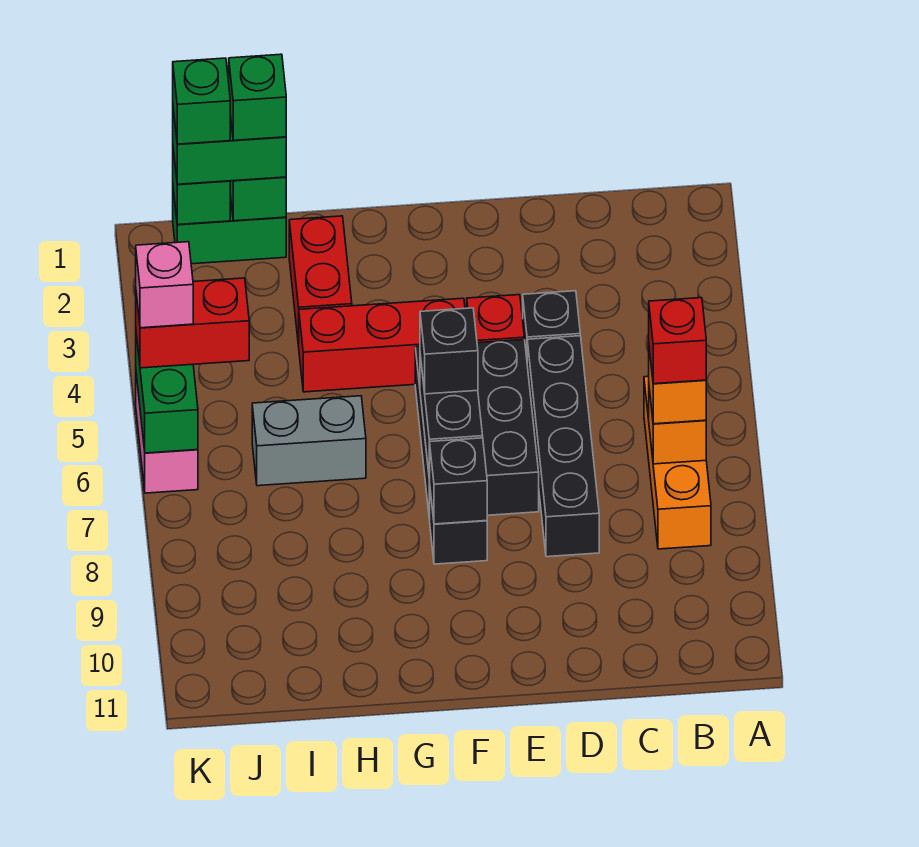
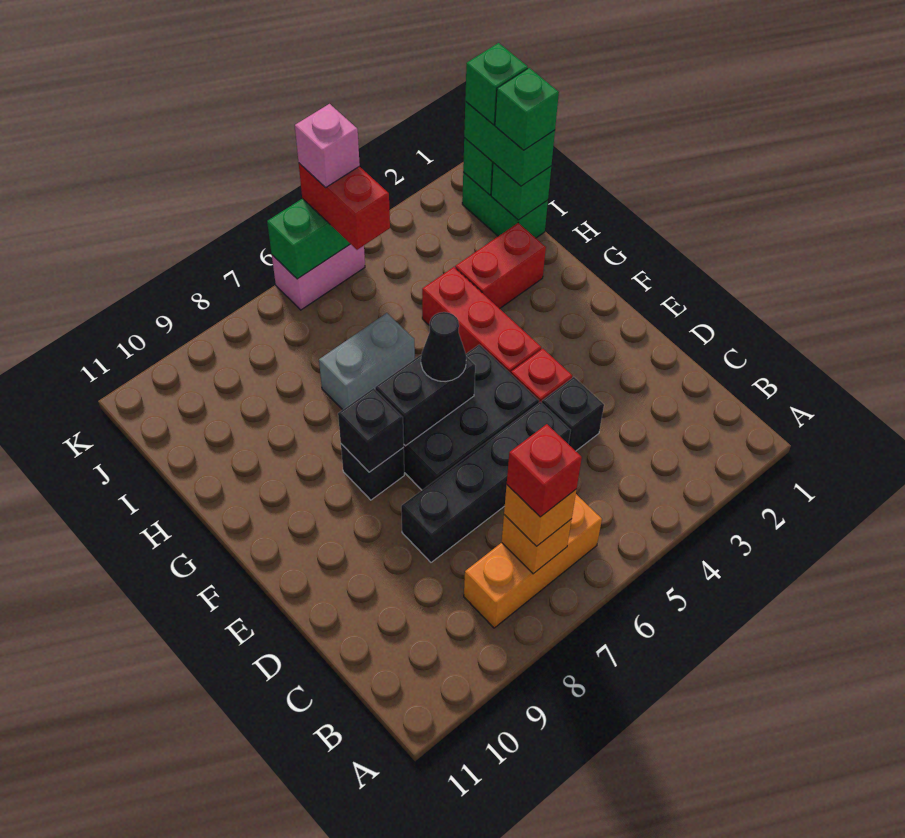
black brick F6 level 3 -> black cone F6 level 3
grey brick H6:I6 level 1 -> grey brick H6:H7 level 1

